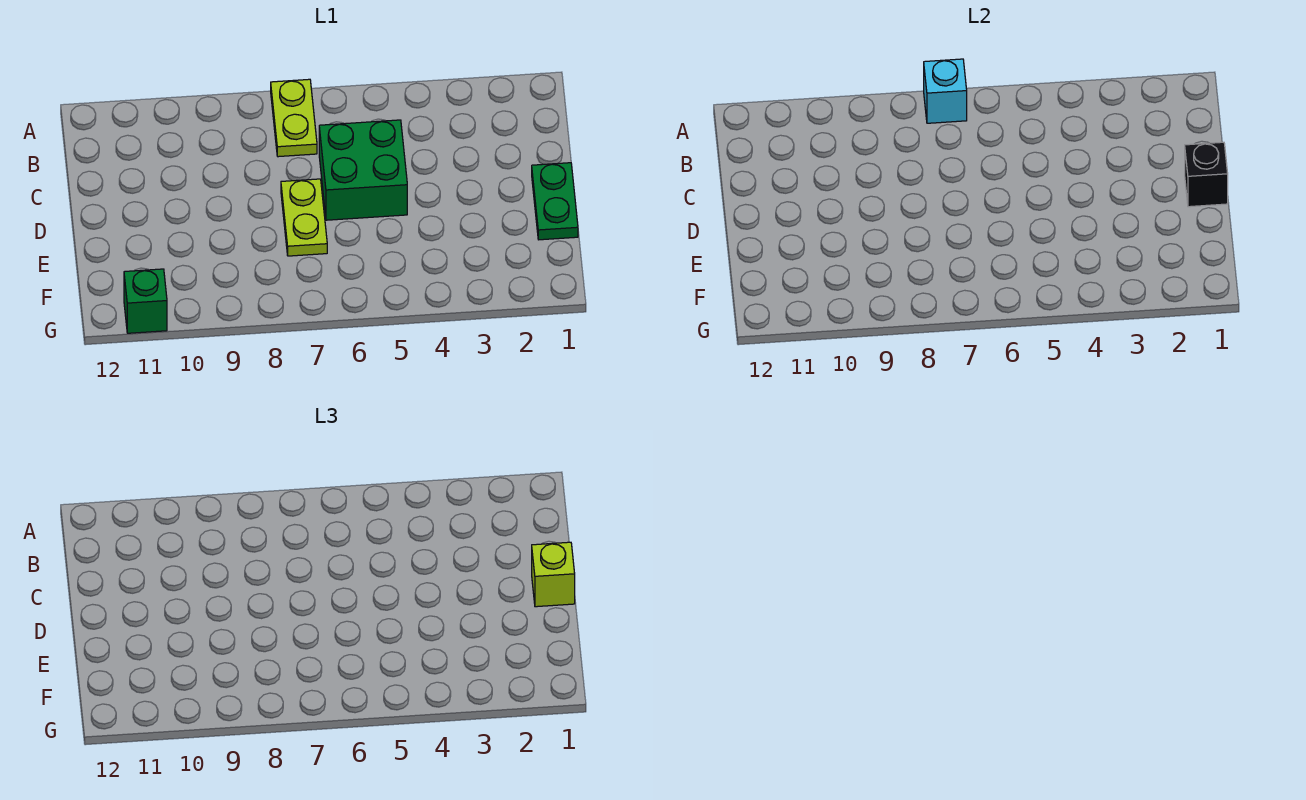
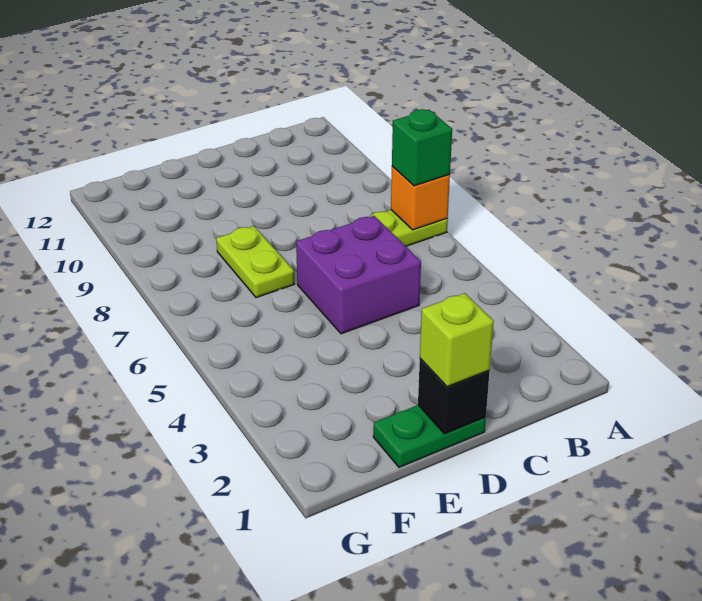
cyan brick A7 level 2 -> orange brick A7 level 2
green brick C5:D6 level 1 -> purple brick C5:D6 level 1
lime plate D7:E7 level 1 -> lime plate E7:E8 level 1
green brick G11 level 1 -> green brick A7 level 3

